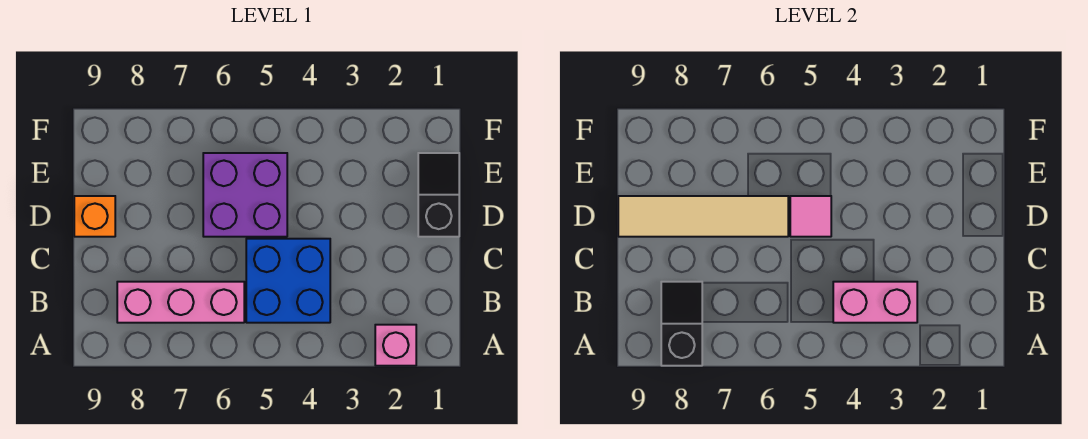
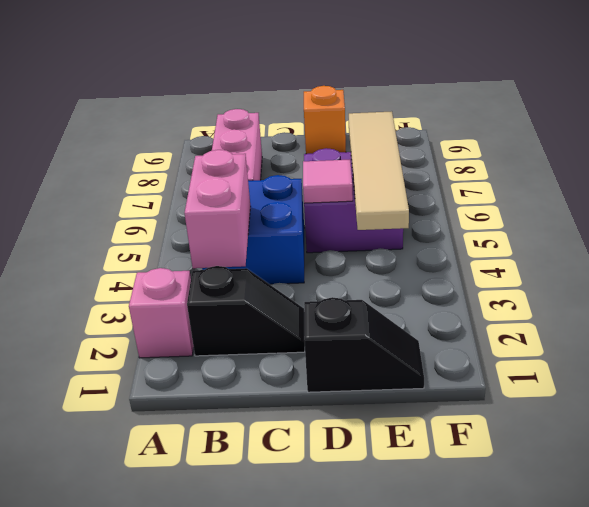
black slope A8:B8 level 2 top A -> black slope B2:C2 level 1 top B
tan tile D6:D9 level 2 -> tan tile E4:E7 level 2

